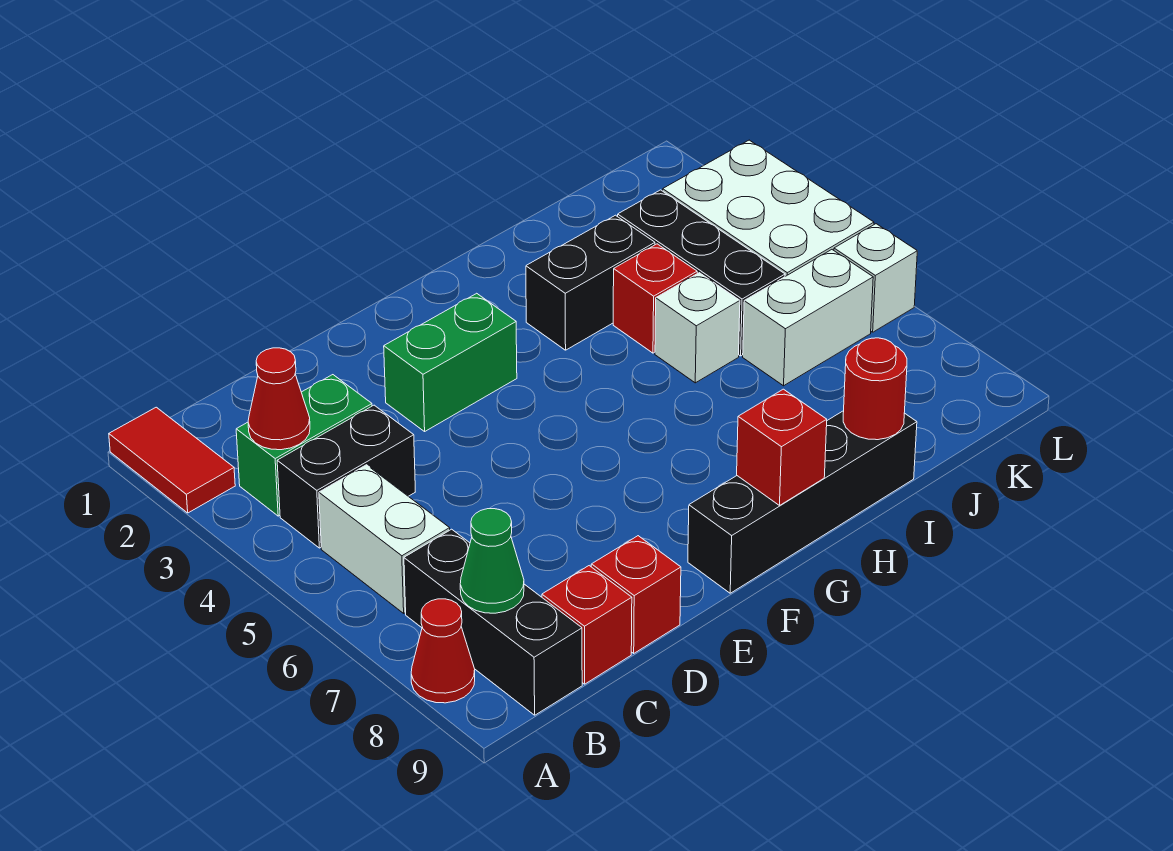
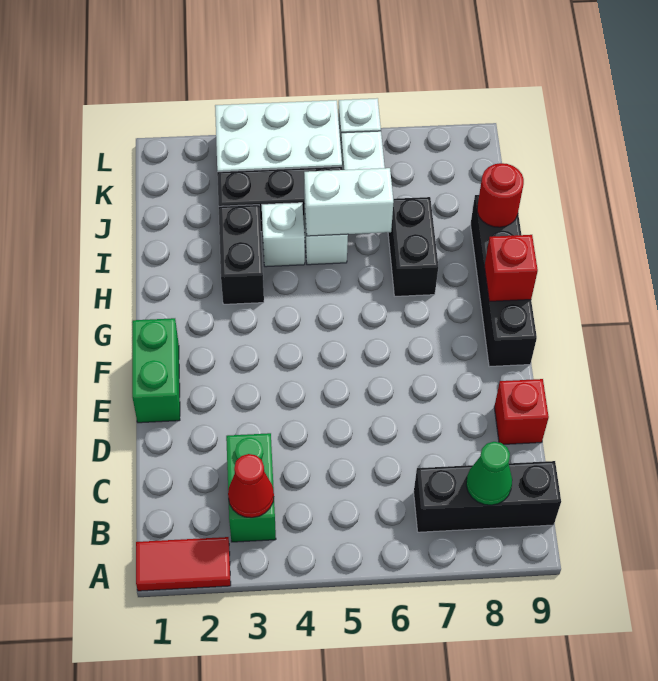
red cone A8 level 1 -> none
black brick B4:C4 level 1 -> black brick H7:I7 level 1
white brick B5:B6 level 1 -> white brick I5:I6 level 2
red brick C9 level 1 -> none
green brick E3:F3 level 1 -> green brick E1:F1 level 1
red brick I4 level 1 -> white brick I4 level 1

